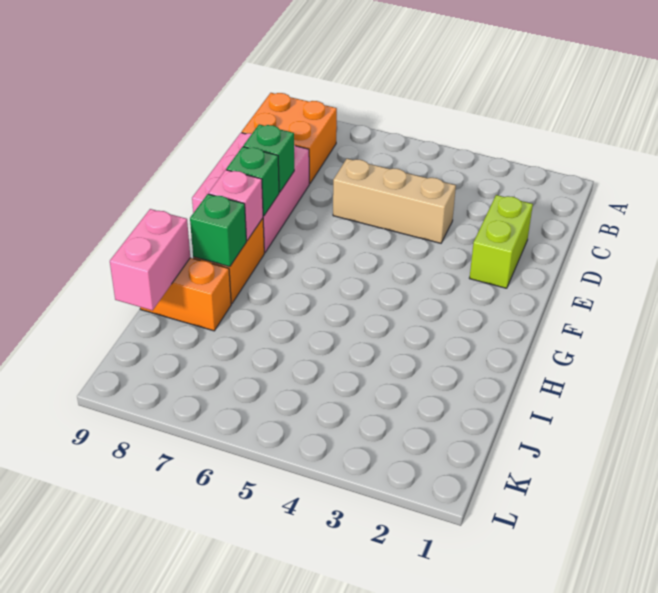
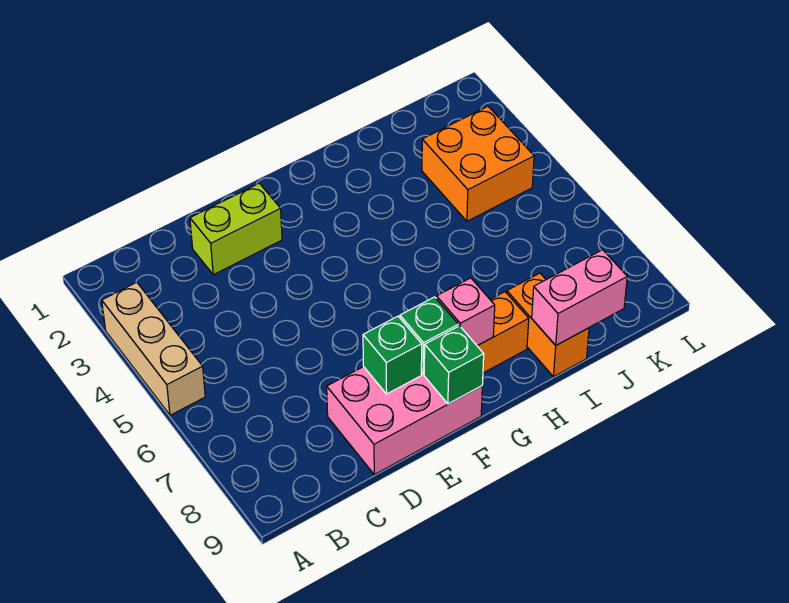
orange brick B8:C9 level 1 -> orange brick J3:K4 level 1
tan brick D4:D6 level 1 -> tan brick A3:A5 level 1
green brick H8 level 2 -> green brick F9 level 2

